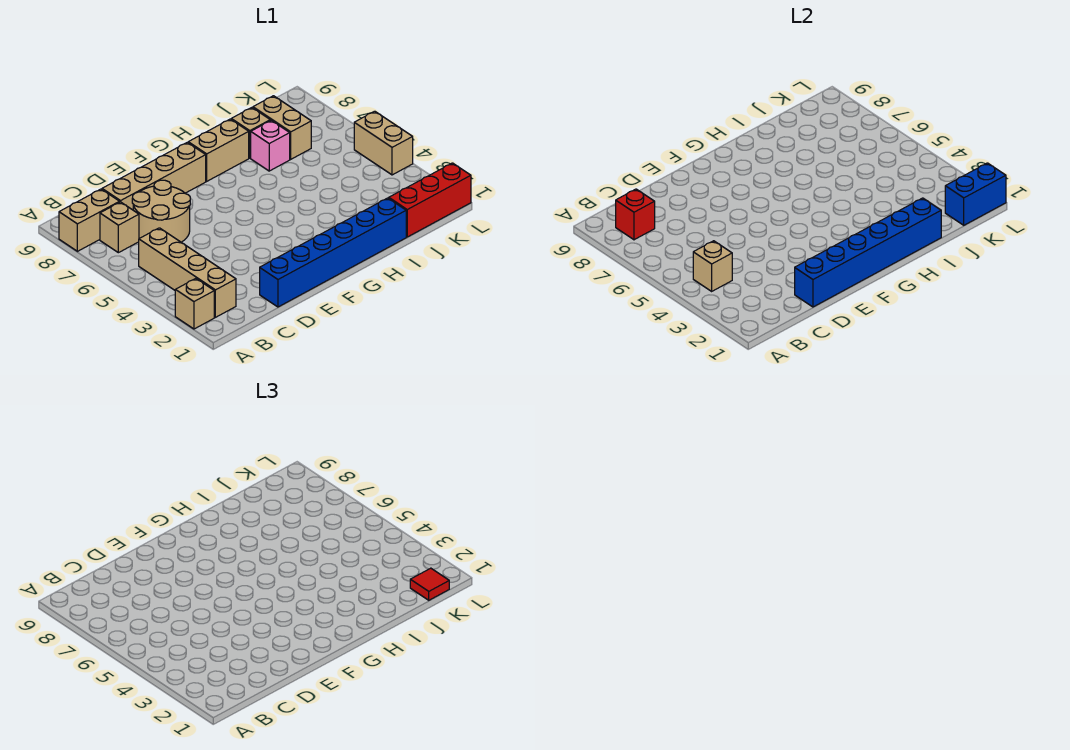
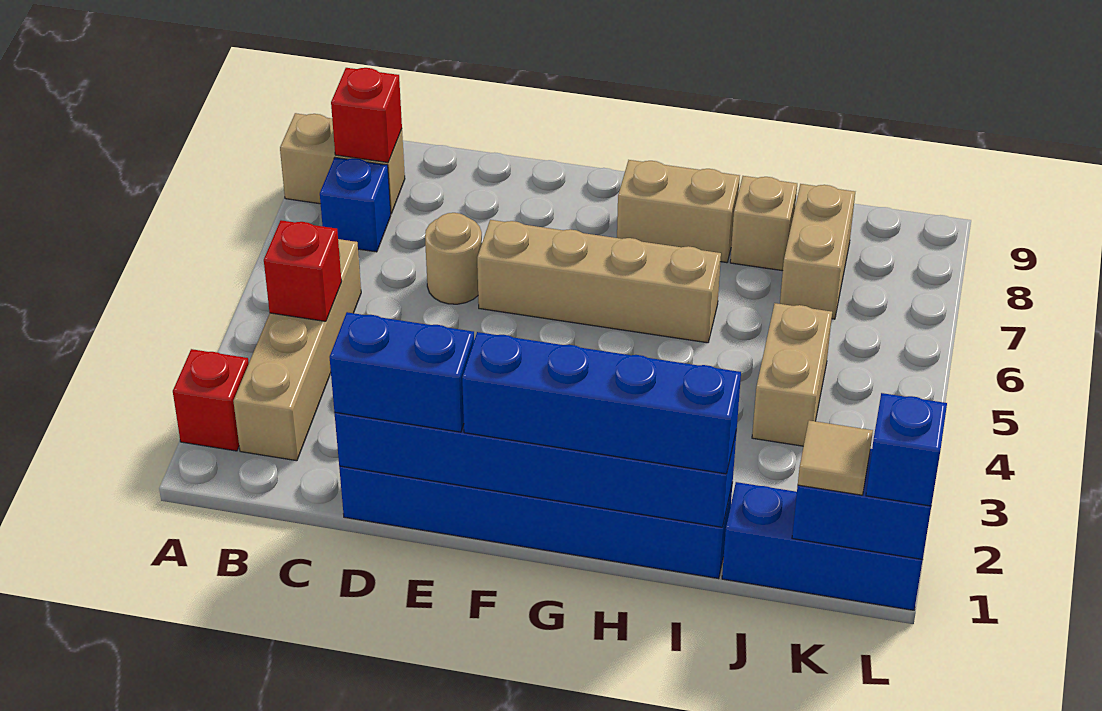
tan brick A2 level 1 -> red brick A2 level 1
tan brick B4 level 2 -> red brick B4 level 2
tan brick B7 level 1 -> blue brick B7 level 1
tan round brick C6:D7 level 1 -> tan round brick D6 level 1
tan brick C8:F8 level 1 -> tan brick E6:H6 level 1
none -> blue brick D1:E1 level 3
none -> blue brick F1:I1 level 3
pink brick I7 level 1 -> none
red brick J1:L1 level 1 -> blue brick J1:L1 level 1
red tile K1 level 3 -> tan tile K1 level 3
none -> blue brick L1 level 3
tan brick L4:L5 level 1 -> tan brick J4:J5 level 1

